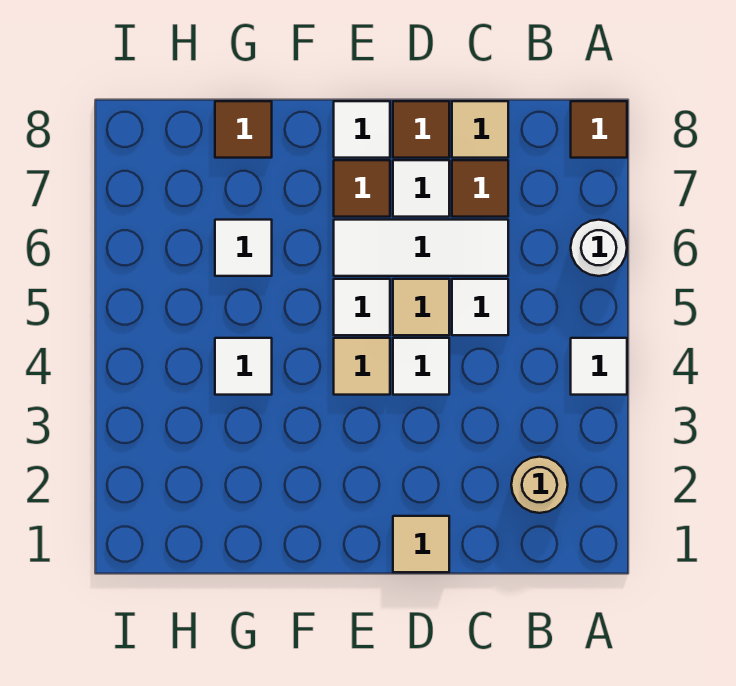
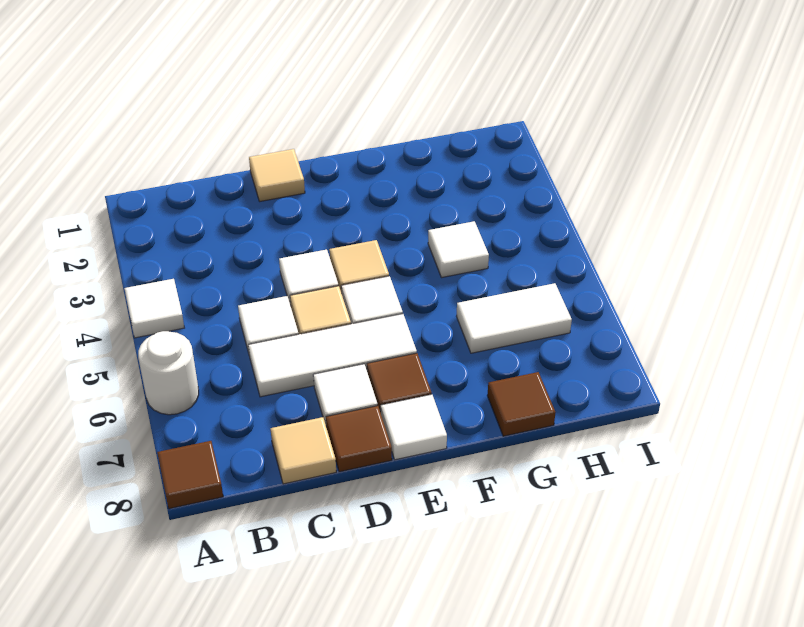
tan round brick B2 level 1 -> none
brown tile C7 level 1 -> none
white tile G6 level 1 -> white tile G6:H6 level 1

